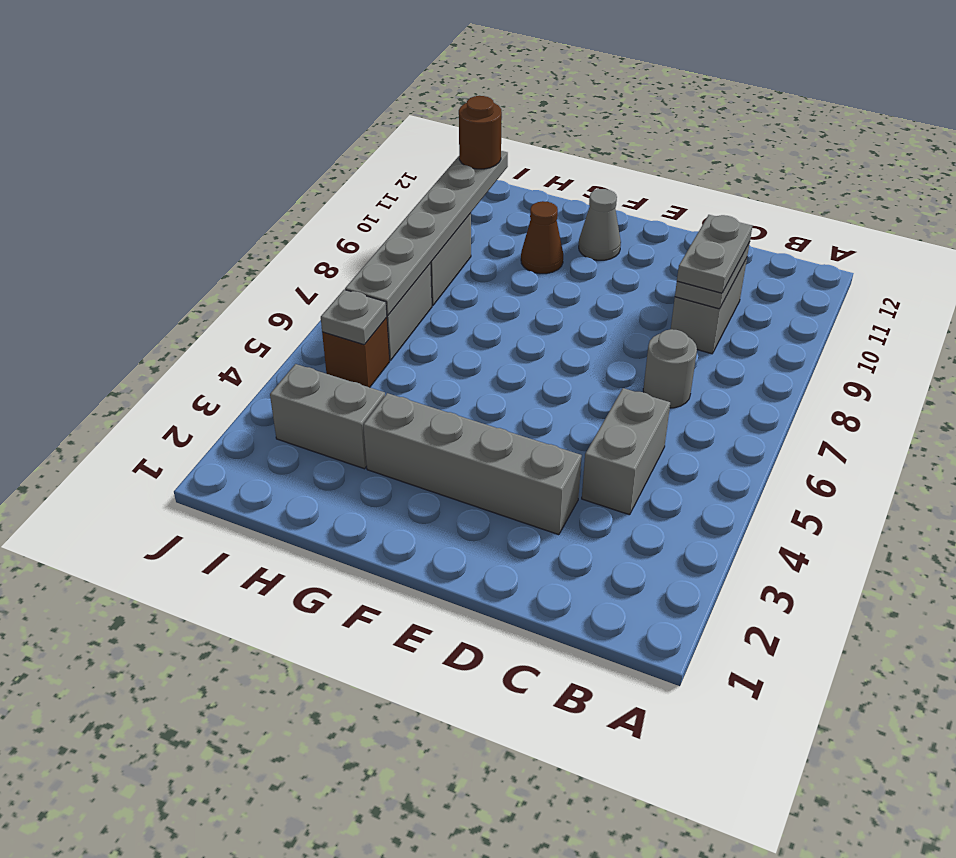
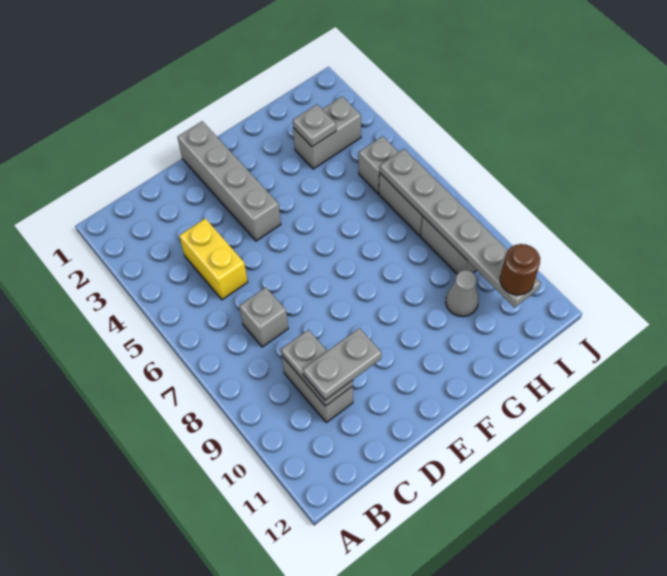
grey brick C4:C5 level 1 -> yellow brick C4:C5 level 1
grey round brick C7 level 1 -> grey brick C7 level 1
grey plate C9:C10 level 3 -> grey plate C10:D10 level 3
grey brick D3:G3 level 1 -> grey brick E1:E4 level 1
grey cone F11 level 1 -> grey cone H10 level 1
brown cone G10 level 1 -> none
brown brick I5 level 1 -> grey brick I5 level 1
grey plate I5 level 2 -> grey plate H3 level 2

